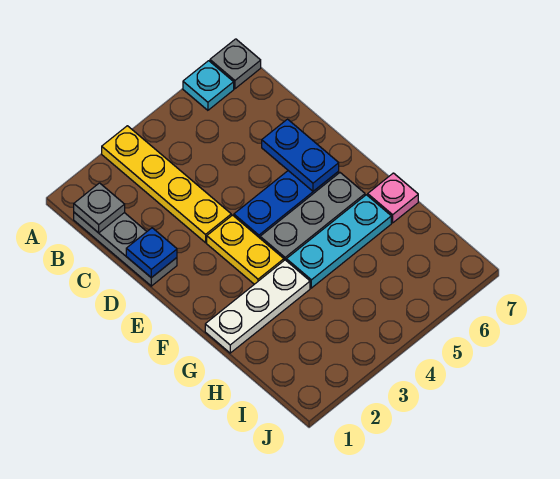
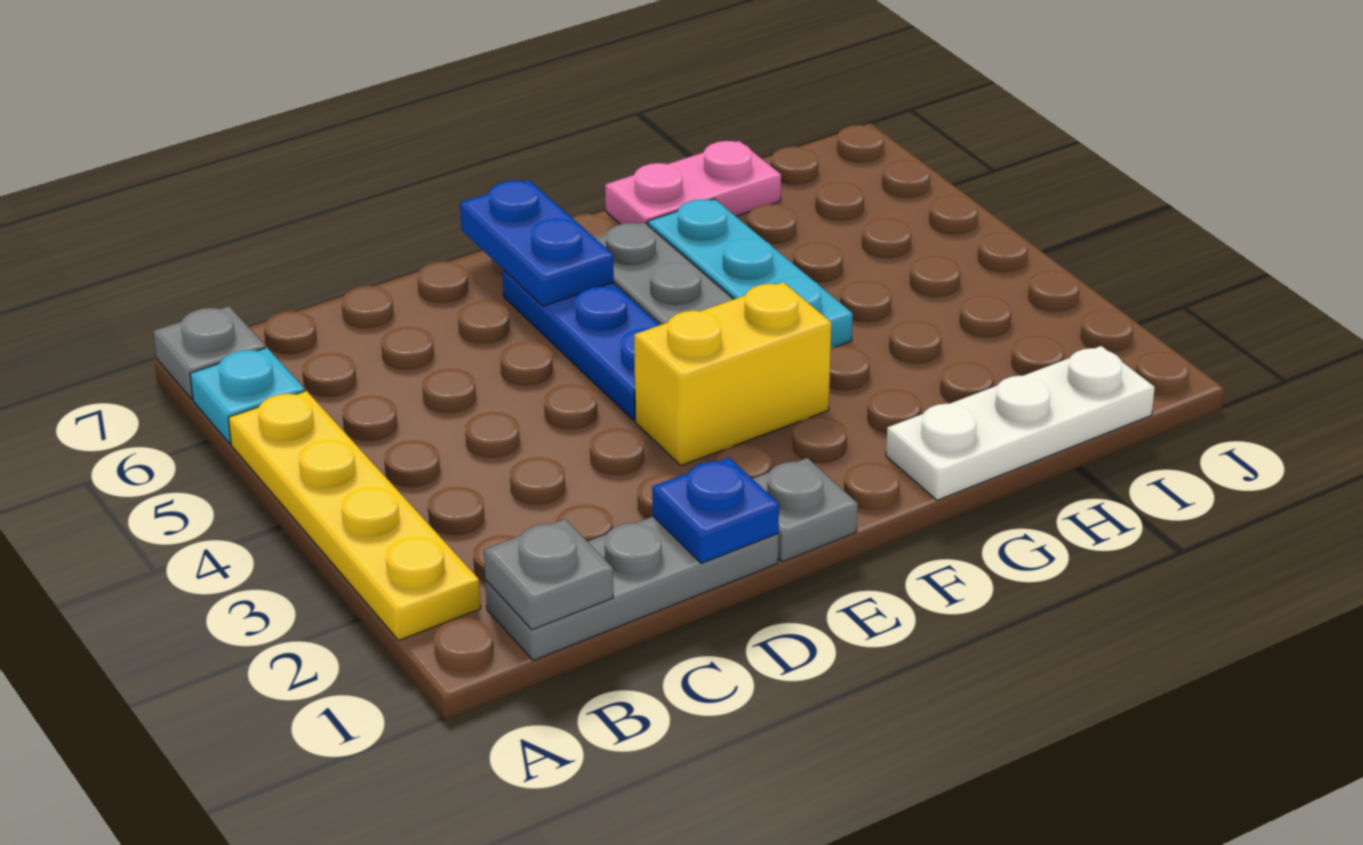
yellow plate A3:D3 level 1 -> yellow plate A2:A5 level 1
blue plate D6:E6 level 2 -> blue plate E6:E7 level 2
none -> grey plate E1 level 1
yellow plate E3:F3 level 1 -> yellow brick E3:F3 level 1
white plate G1:G3 level 1 -> white plate G1:I1 level 1
pink plate G7 level 1 -> pink plate G7:H7 level 1

